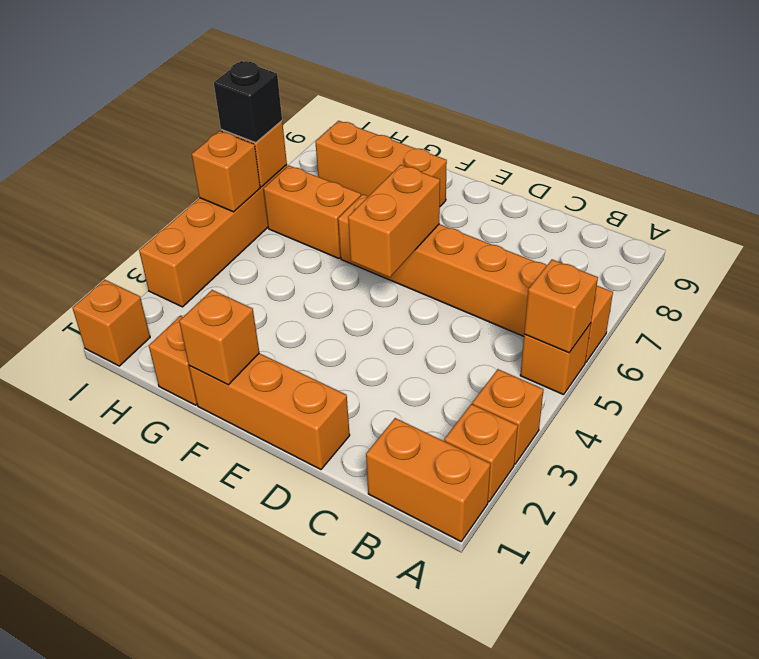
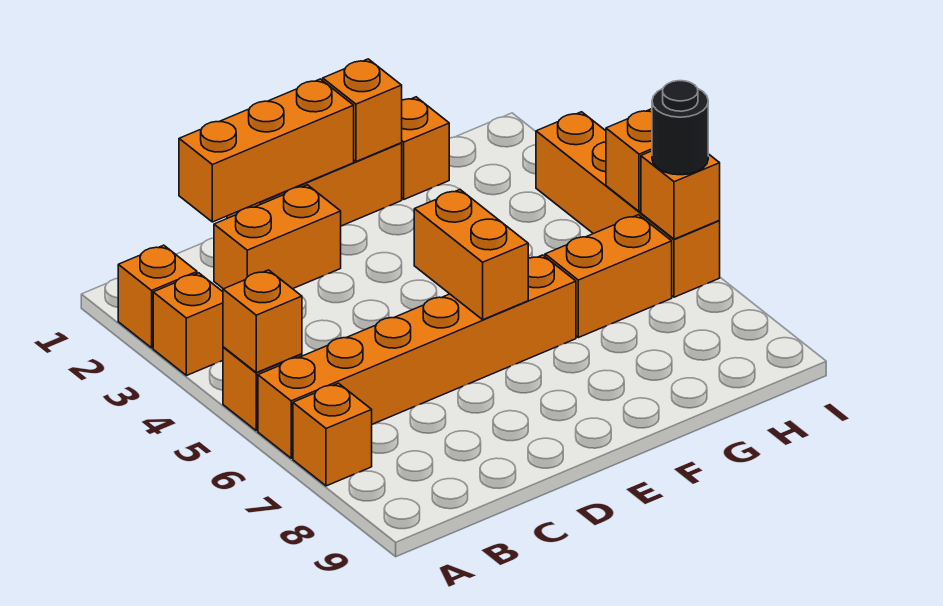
orange brick A1:B1 level 1 -> orange brick C2:D2 level 1
orange brick F8:H8 level 1 -> orange brick C1:E1 level 2
orange brick I1 level 1 -> orange brick A7 level 1
black brick I6 level 3 -> black round brick I6 level 3

